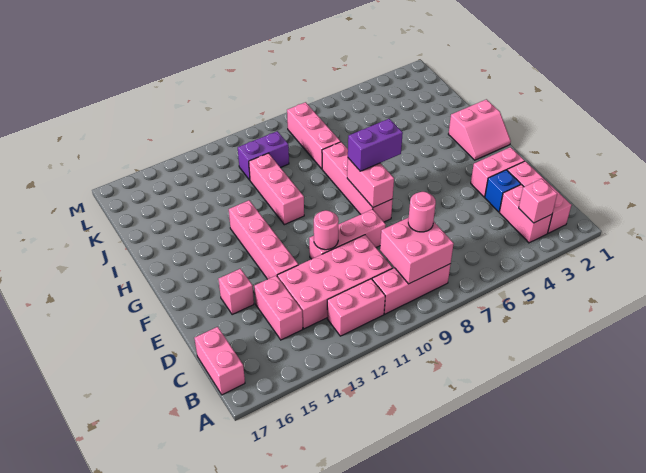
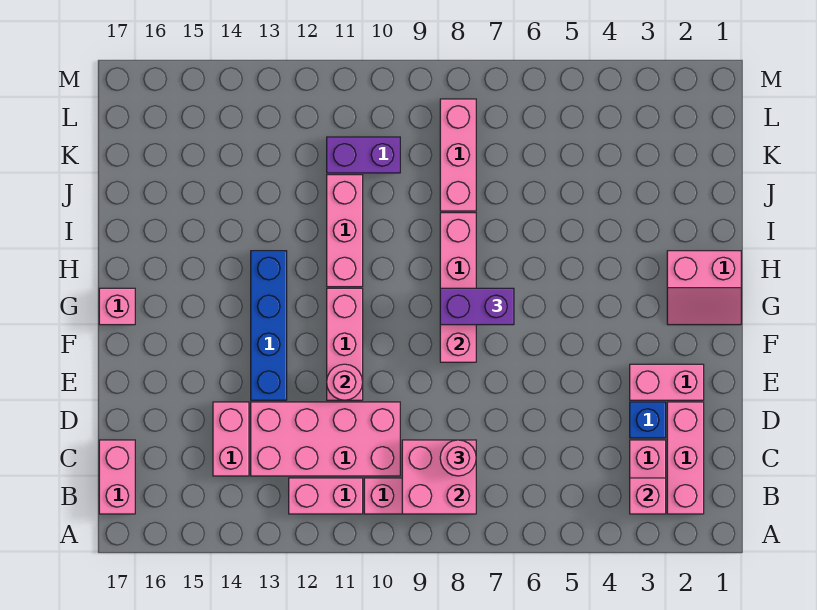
pink brick E9:E11 level 1 -> pink brick E11:G11 level 1
pink brick E13:H13 level 1 -> blue brick E13:H13 level 1
pink brick E15 level 1 -> pink brick G17 level 1

